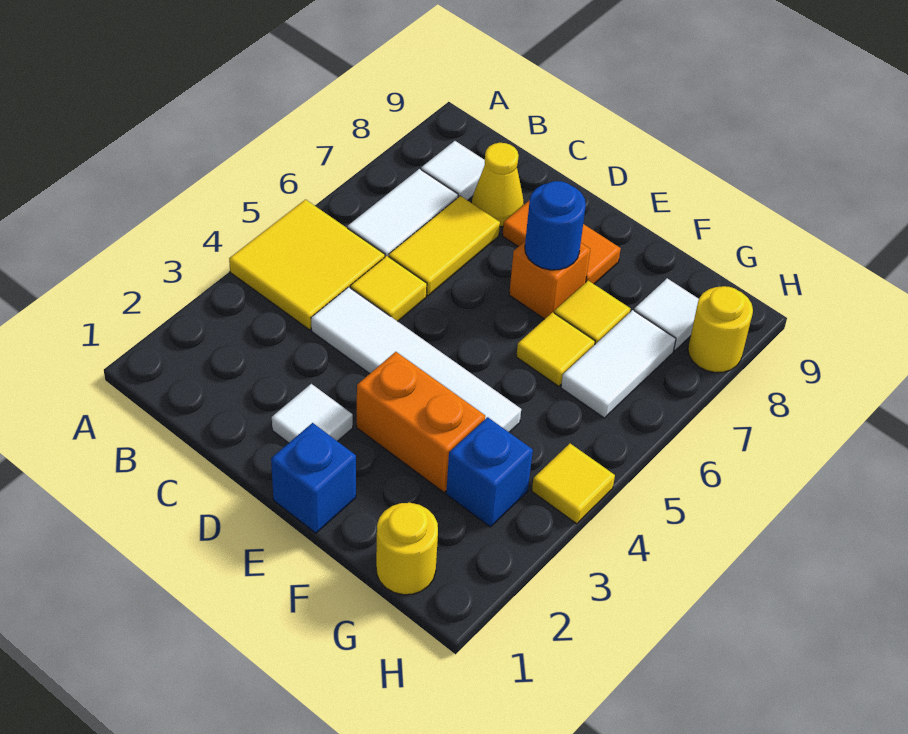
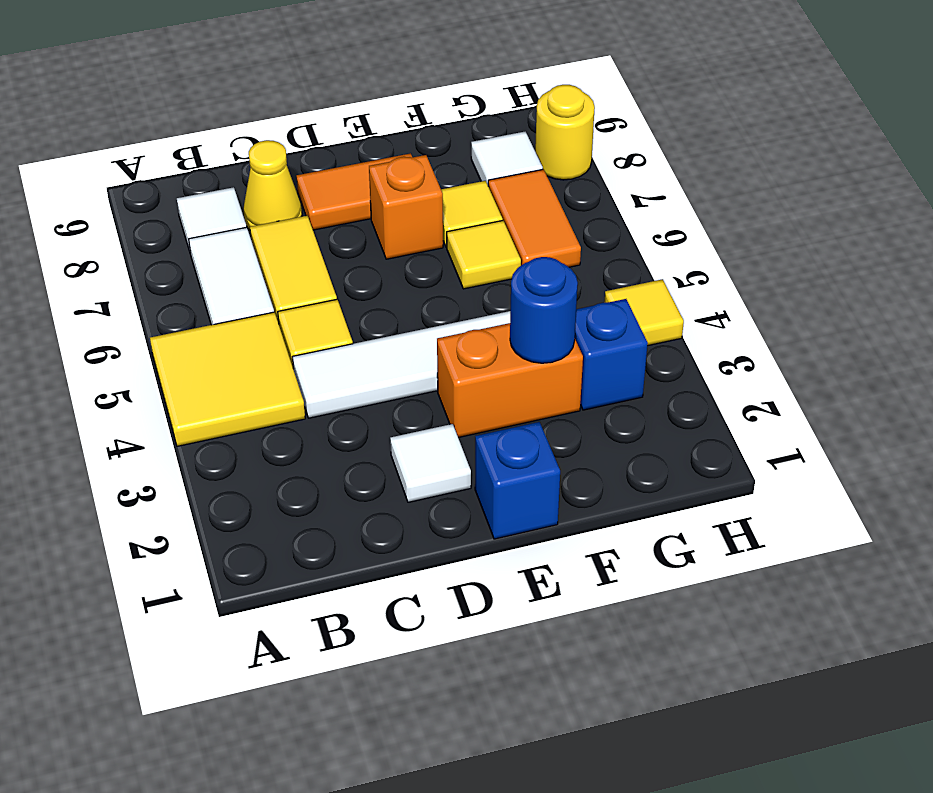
blue round brick E7 level 2 -> blue round brick F3 level 2
yellow round brick G1 level 1 -> none
white tile G6:G7 level 1 -> orange tile G6:G7 level 1

